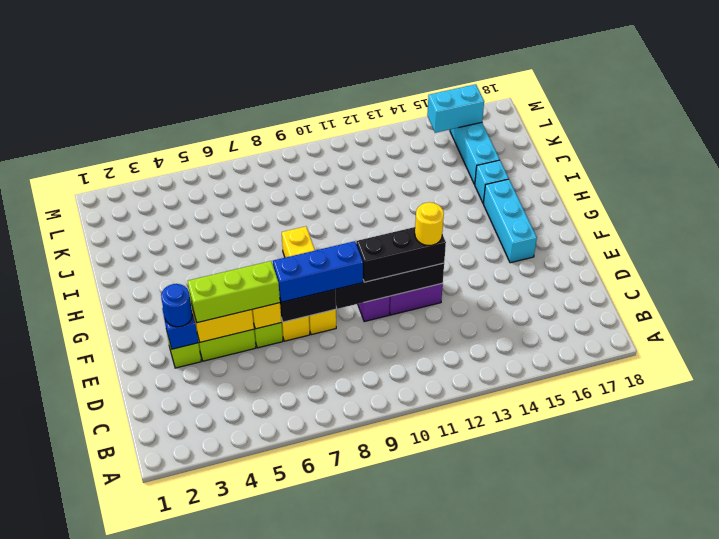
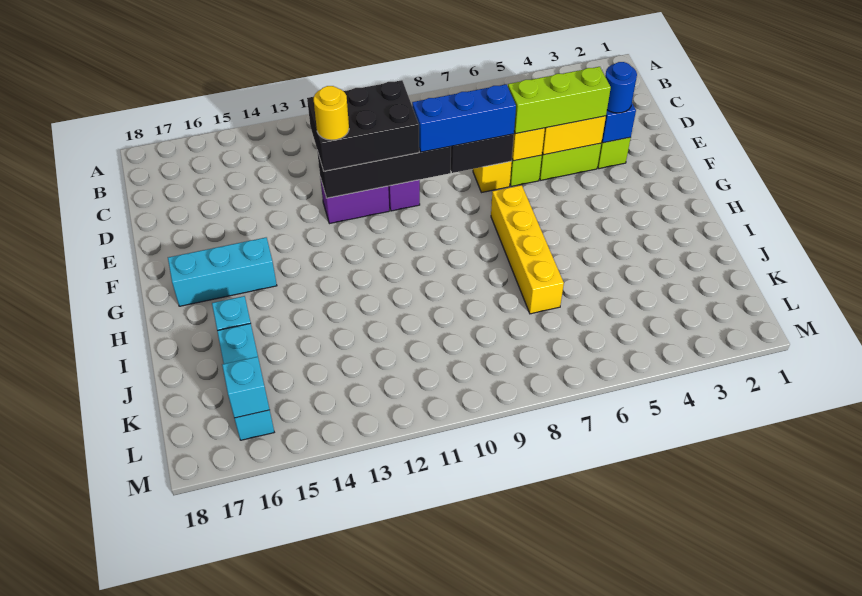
yellow brick E8:H8 level 1 -> yellow brick G7:J7 level 1
black brick E10:E12 level 3 -> black brick D10:E12 level 3
cyan brick F16:H16 level 1 -> cyan brick G15:G17 level 1
cyan brick L15:L16 level 2 -> cyan brick L16 level 2

